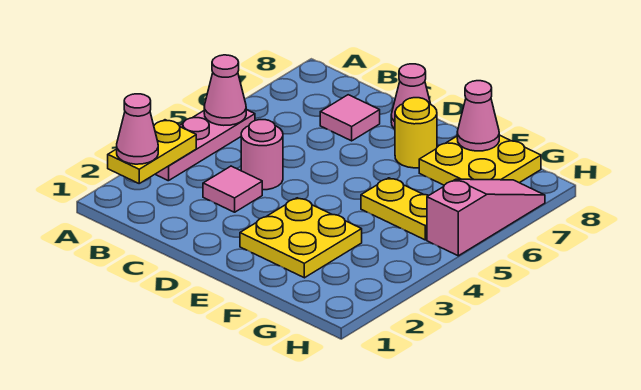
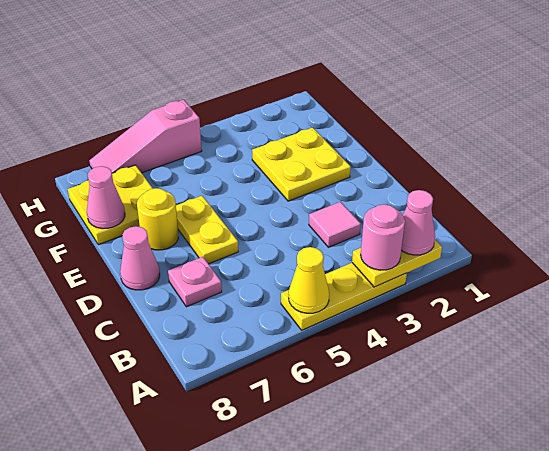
pink plate A3:A5 level 1 -> yellow plate A3:A5 level 1
pink cone A5 level 2 -> yellow cone A5 level 2
pink round brick C4 level 1 -> pink round brick A3 level 3
pink tile C7 level 1 -> pink plate C7 level 1
yellow plate F5:G5 level 1 -> yellow plate D6:E6 level 1

